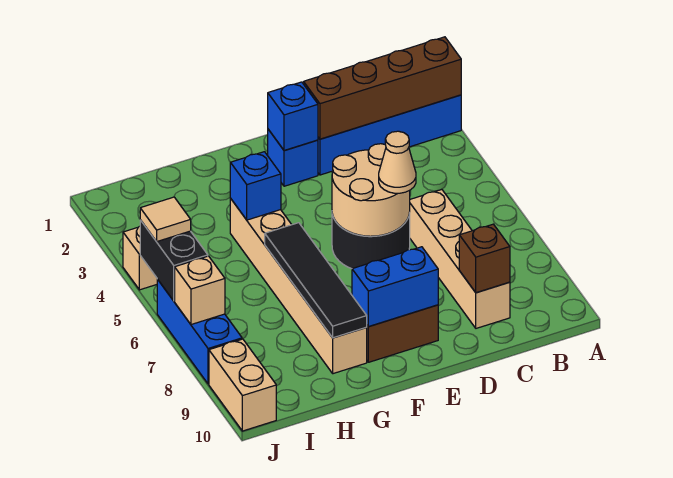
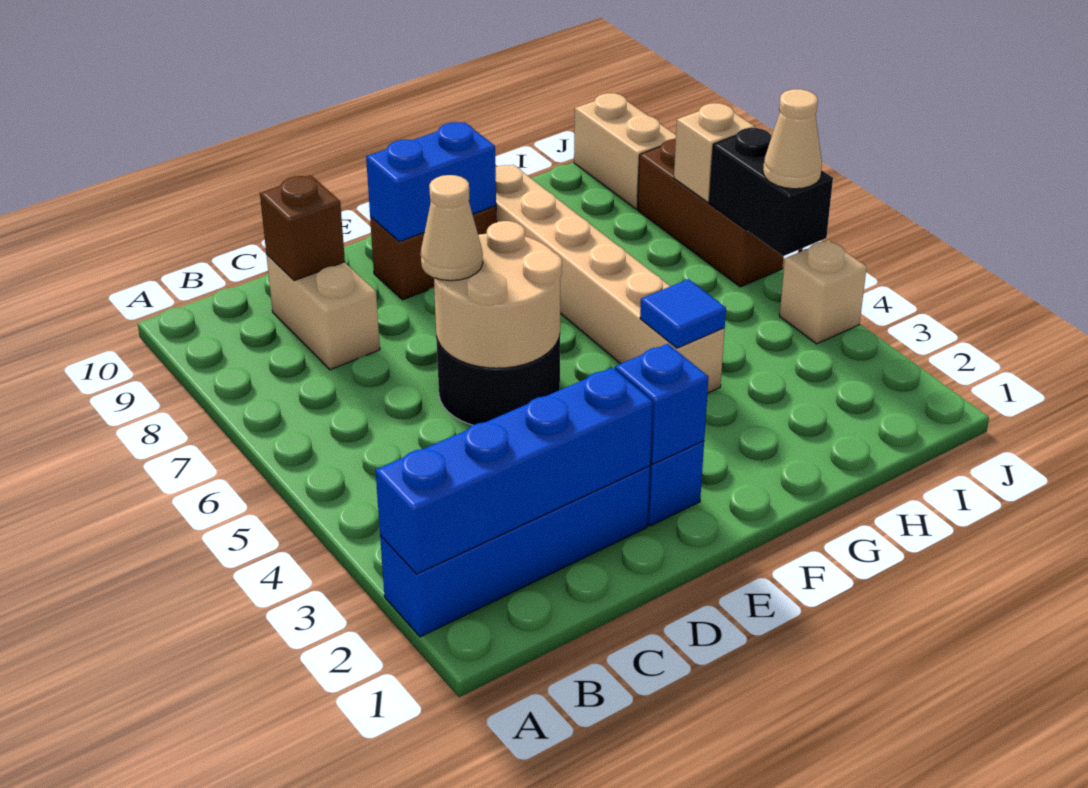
brown brick A2:D2 level 2 -> blue brick A2:D2 level 2
tan brick C6:C9 level 1 -> tan brick C8:C9 level 1
blue brick G4 level 2 -> blue tile G4 level 2
black tile G6:G9 level 2 -> none
tan tile J5 level 3 -> tan cone J5 level 3
blue brick J6:J8 level 1 -> brown brick J6:J8 level 1

